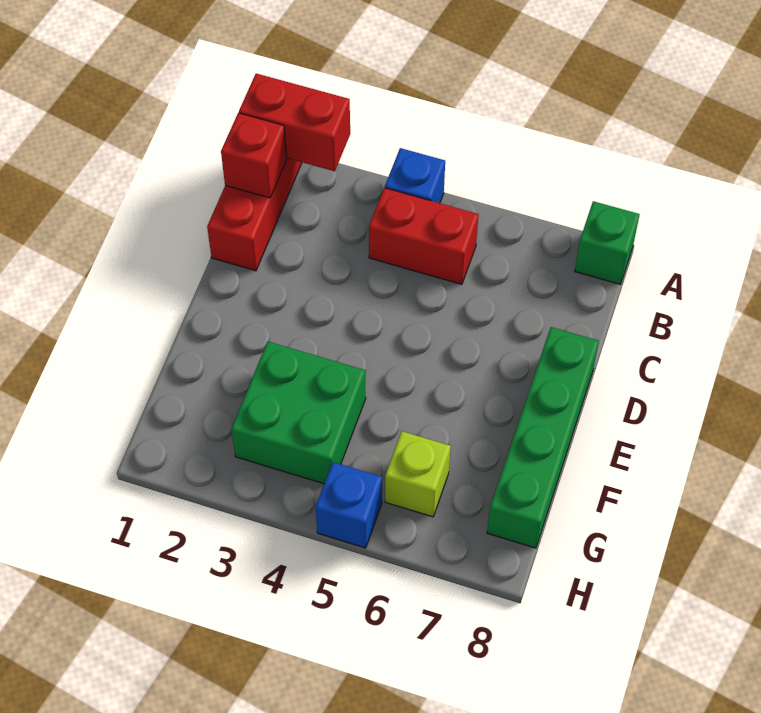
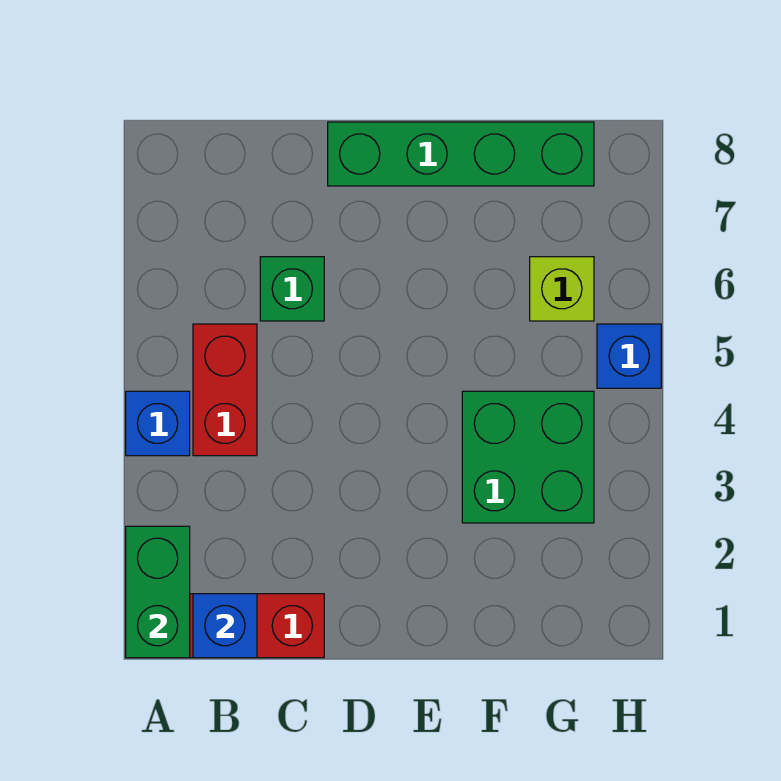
red brick A1:A2 level 2 -> green brick A1:A2 level 2
green brick A8 level 1 -> green brick C6 level 1
red brick B1 level 2 -> blue brick B1 level 2

